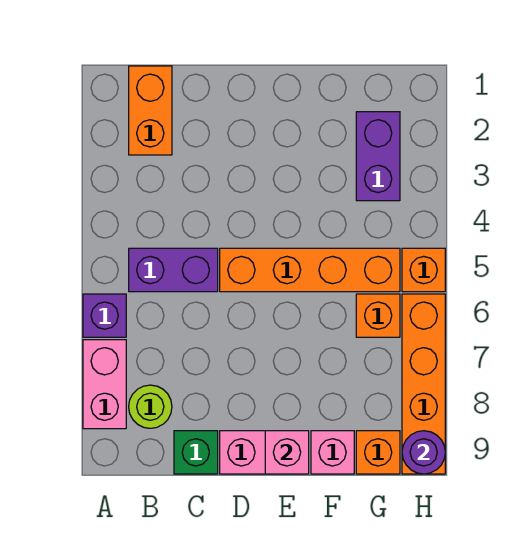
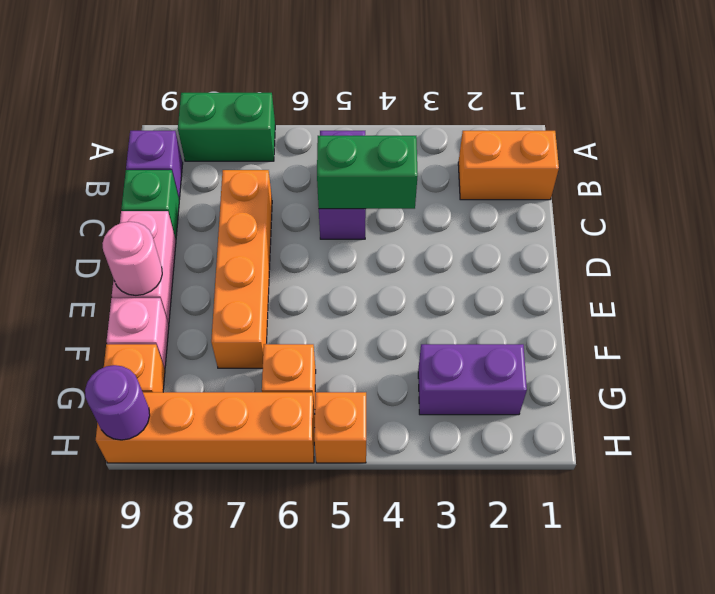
purple brick A6 level 1 -> purple brick B9 level 1
pink brick A7:A8 level 1 -> green brick A7:A8 level 1
lime round brick B8 level 1 -> none
none -> green brick C4:C5 level 2
orange brick D5:G5 level 1 -> orange brick C7:F7 level 1
pink brick E9 level 2 -> pink round brick E9 level 2

